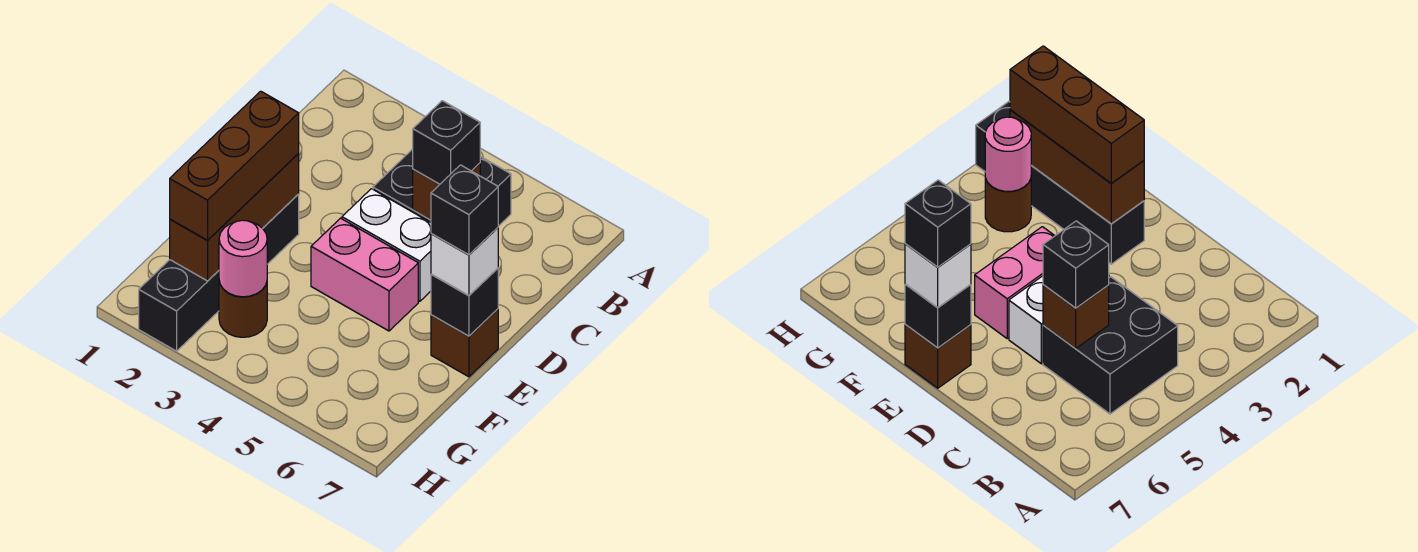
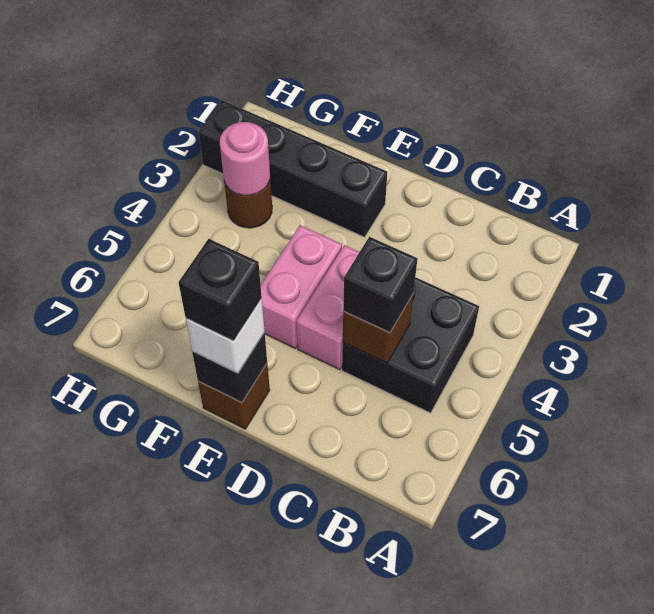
white brick D4:D5 level 1 -> pink brick D4:D5 level 1
brown brick E2:G2 level 2 -> none
brown brick E2:G2 level 3 -> none

